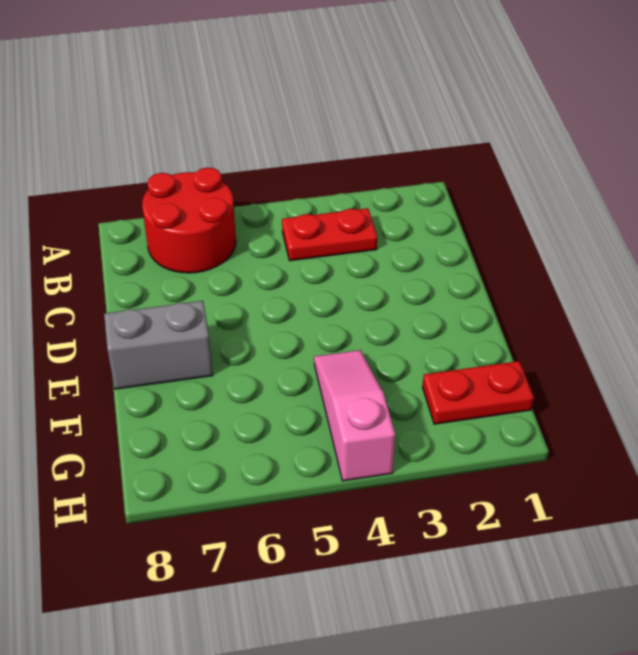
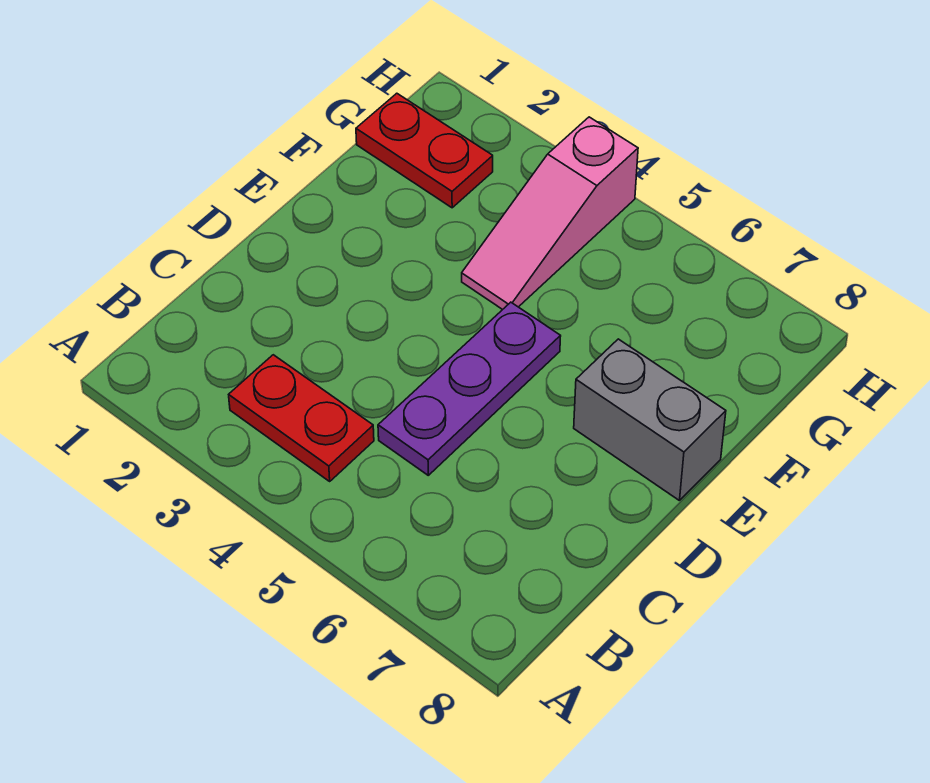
red round brick A6:B7 level 1 -> none
none -> purple plate C5:E5 level 1

